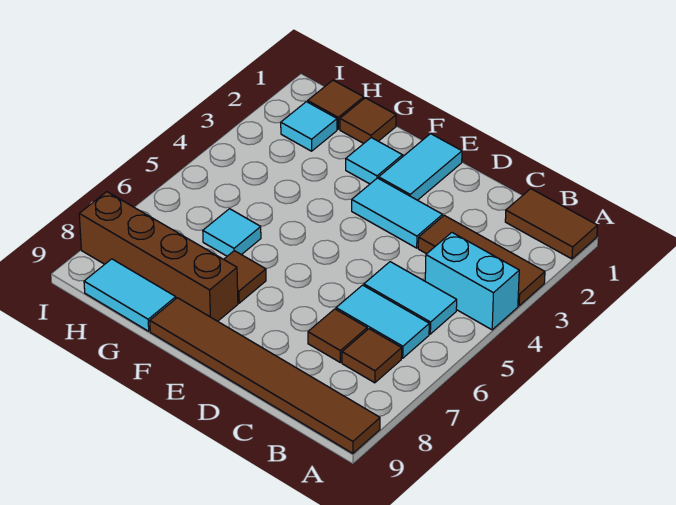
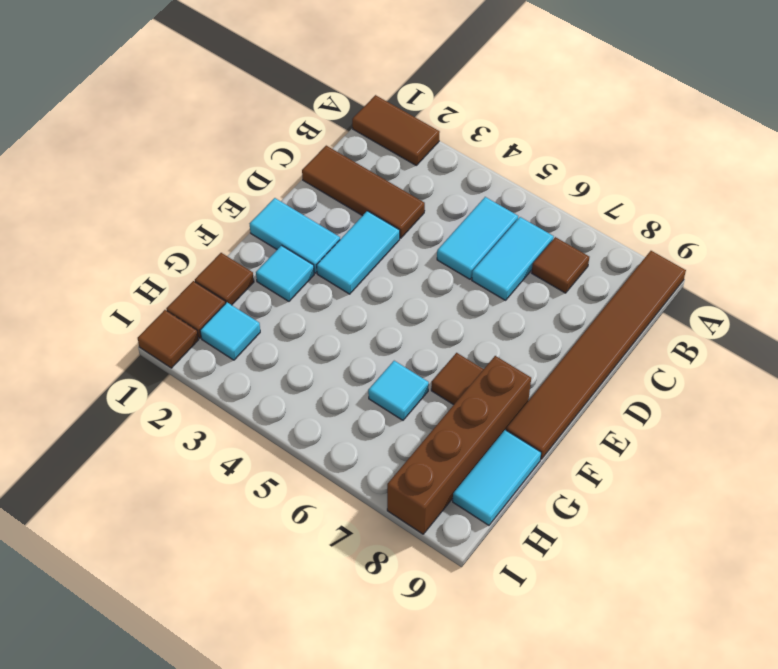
brown tile A1:B1 level 1 -> brown tile A1:A2 level 1
brown tile A3:C3 level 1 -> brown tile C1:C3 level 1
cyan brick A4:B4 level 1 -> none
brown tile C7 level 1 -> brown tile I1 level 1

